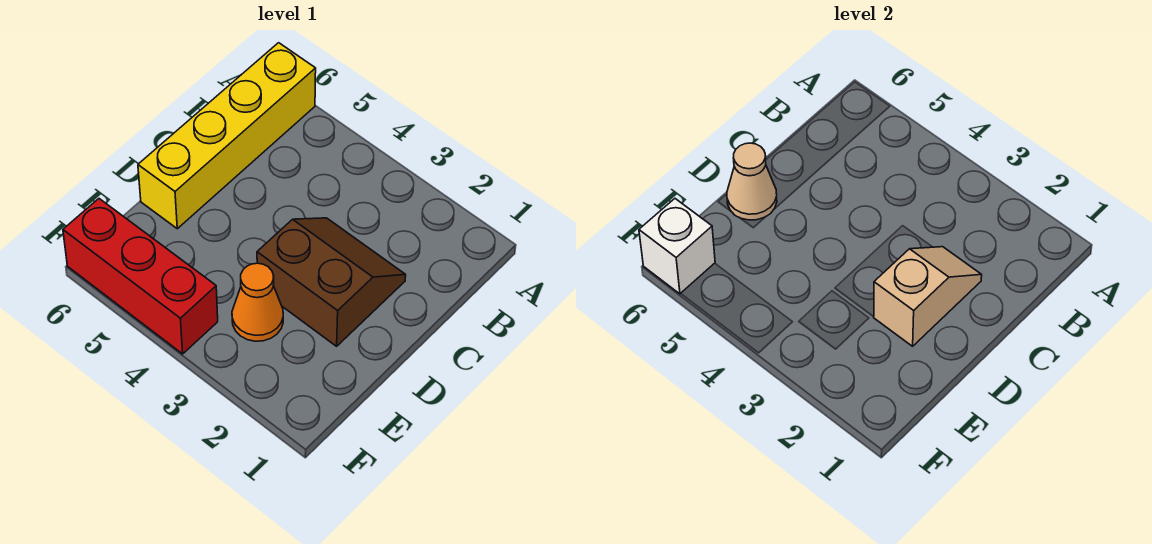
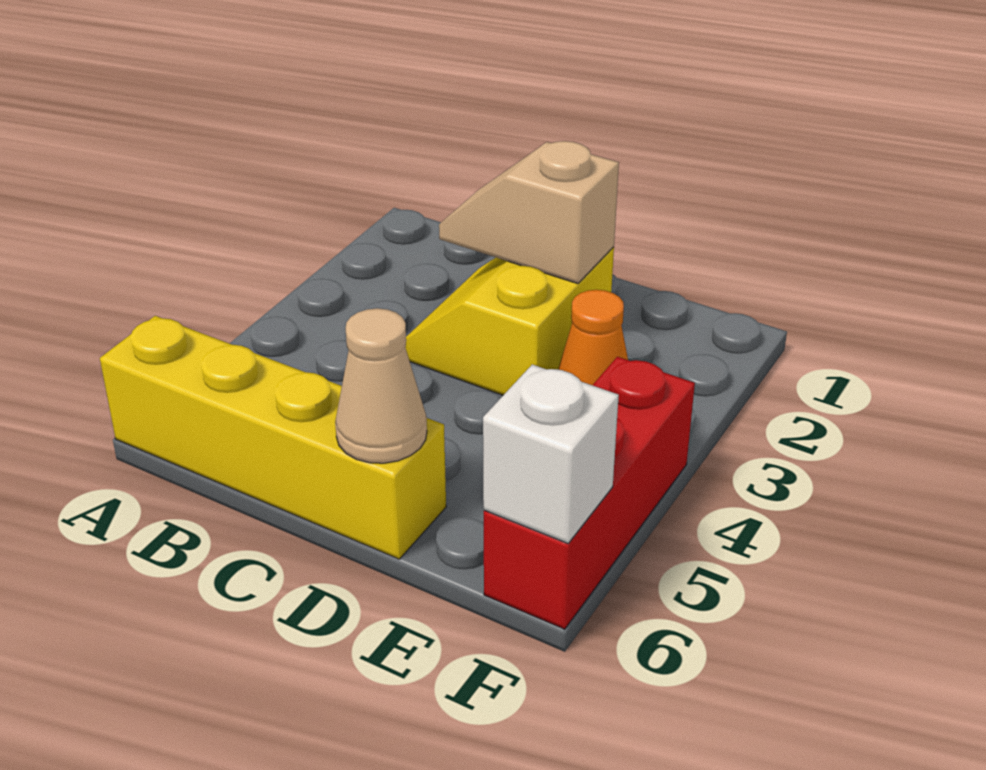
brown slope C2:D3 level 1 top D -> yellow slope C2:D3 level 1 top D

